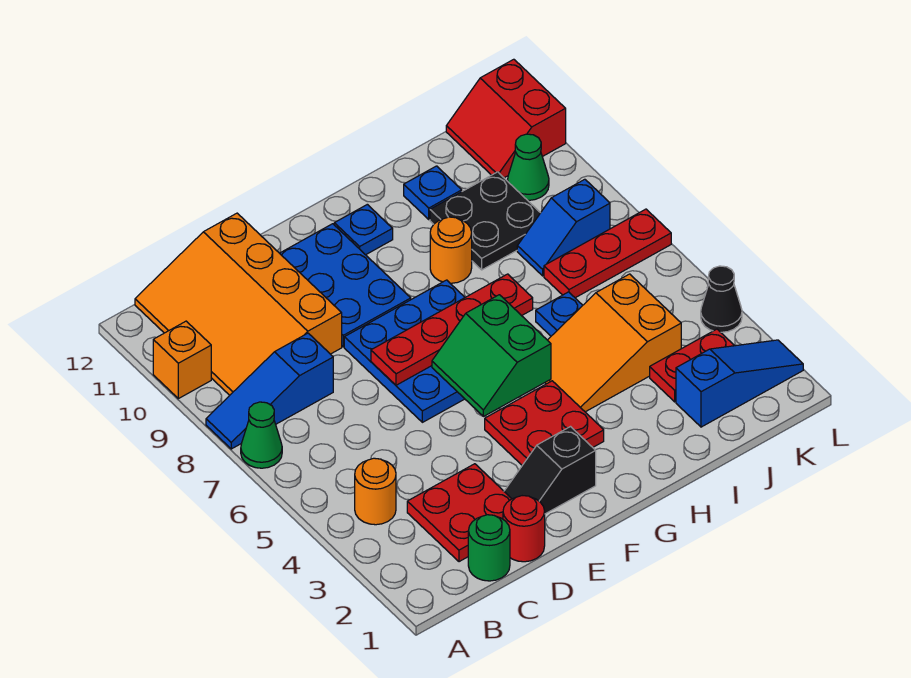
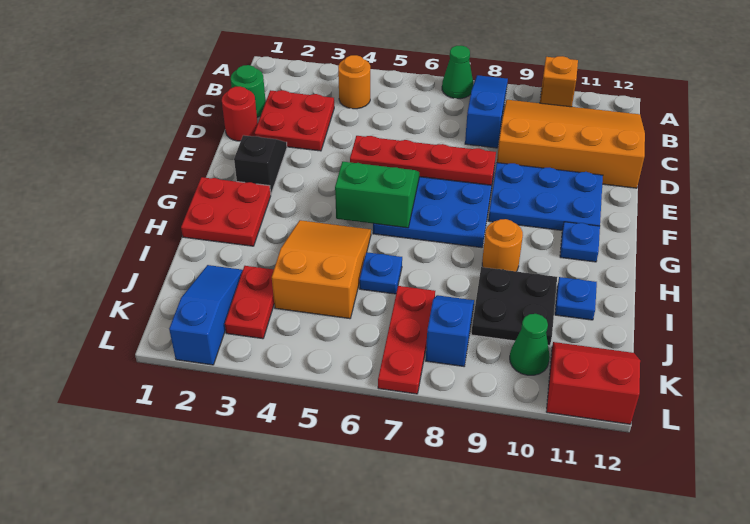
red plate E7:H7 level 2 -> red plate E5:E8 level 2
red plate F3:G4 level 1 -> red plate G1:H2 level 1
blue slope J2:L2 level 1 top J -> blue slope J2:L2 level 1 top L
black cone L4 level 1 -> none

